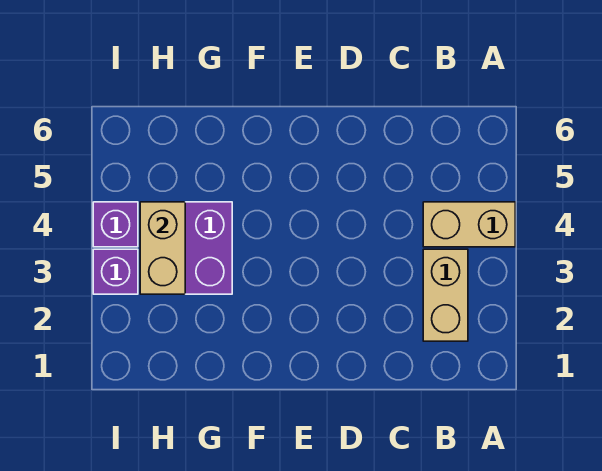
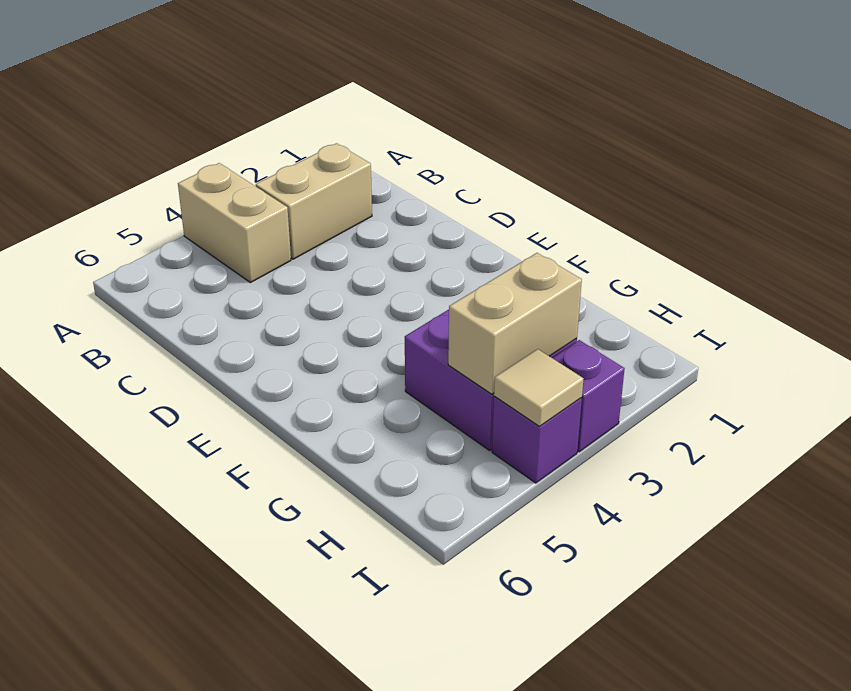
none -> tan tile I4 level 2

